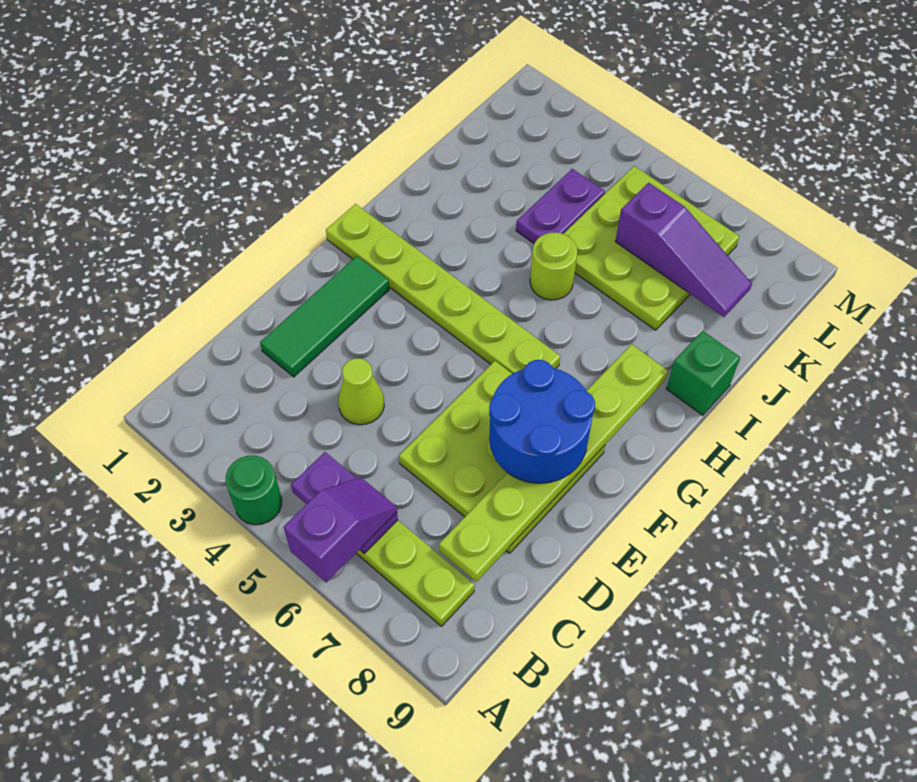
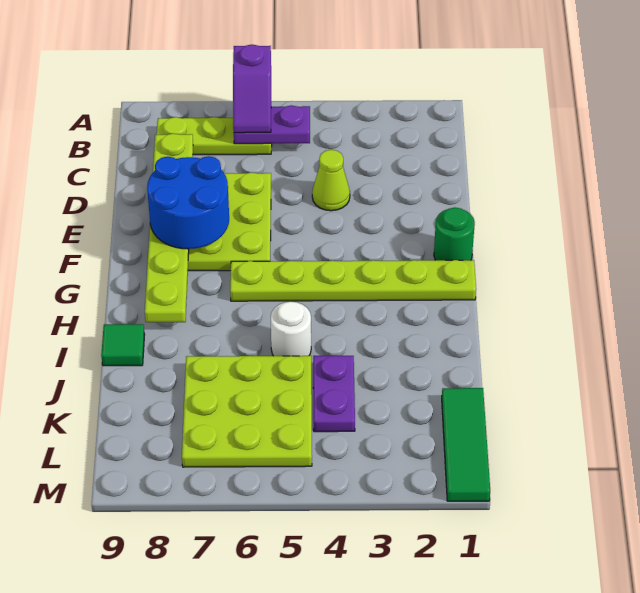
green round brick A4 level 1 -> green round brick F1 level 1
green tile D2:F2 level 1 -> green tile K1:M1 level 1
lime round brick I5 level 1 -> white round brick I5 level 1
green brick I9 level 1 -> green tile I9 level 1
purple slope K6:K8 level 2 top 6 -> none

